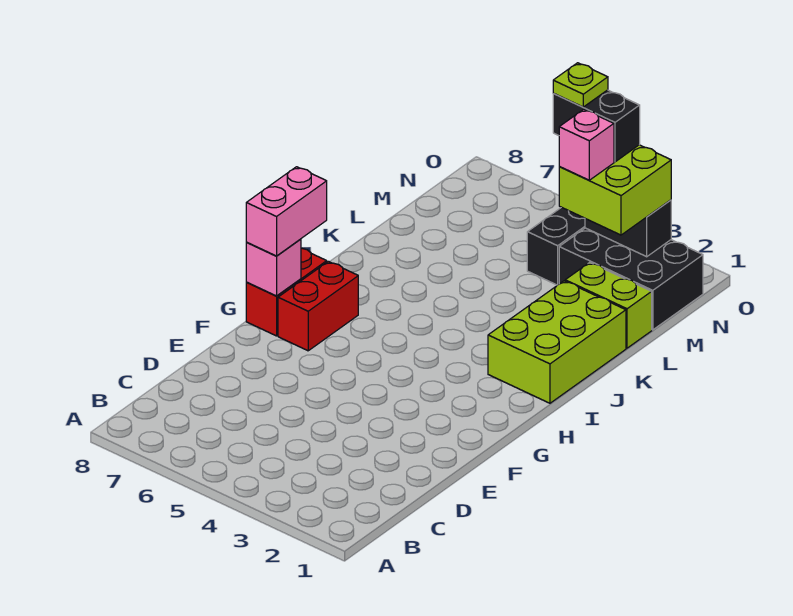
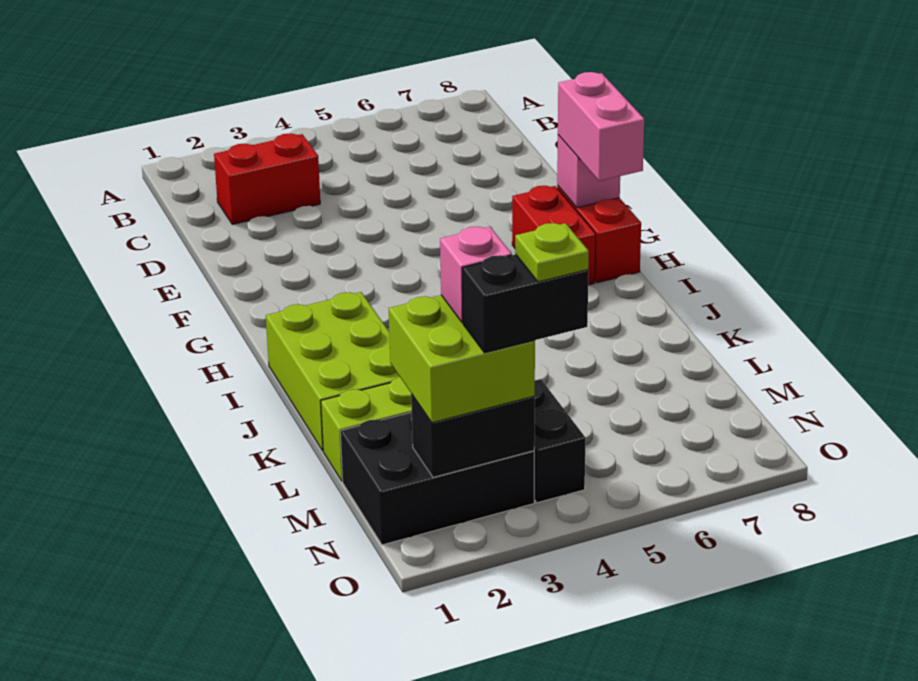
none -> red brick C2:C3 level 1

